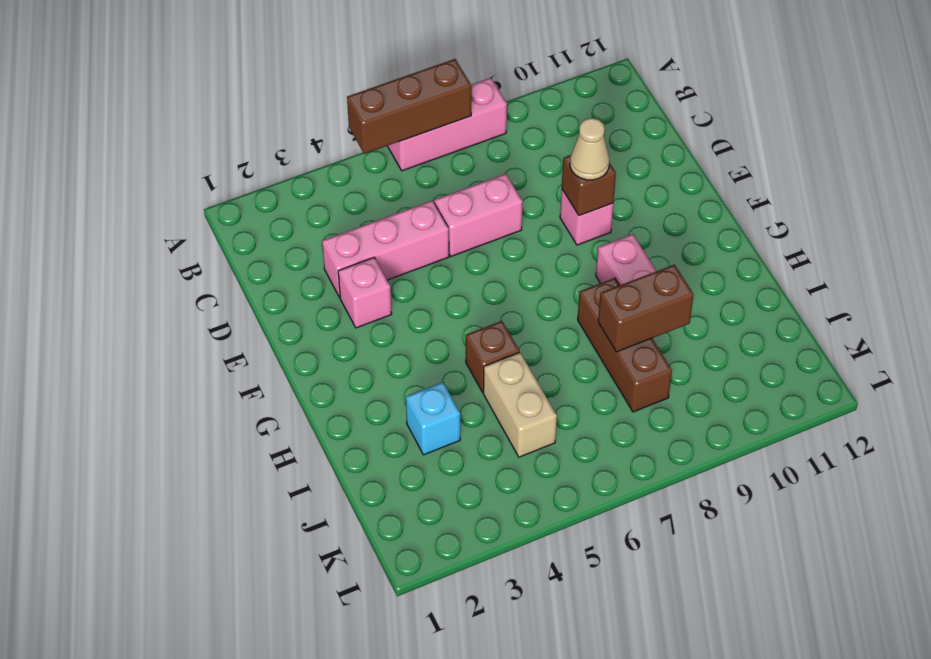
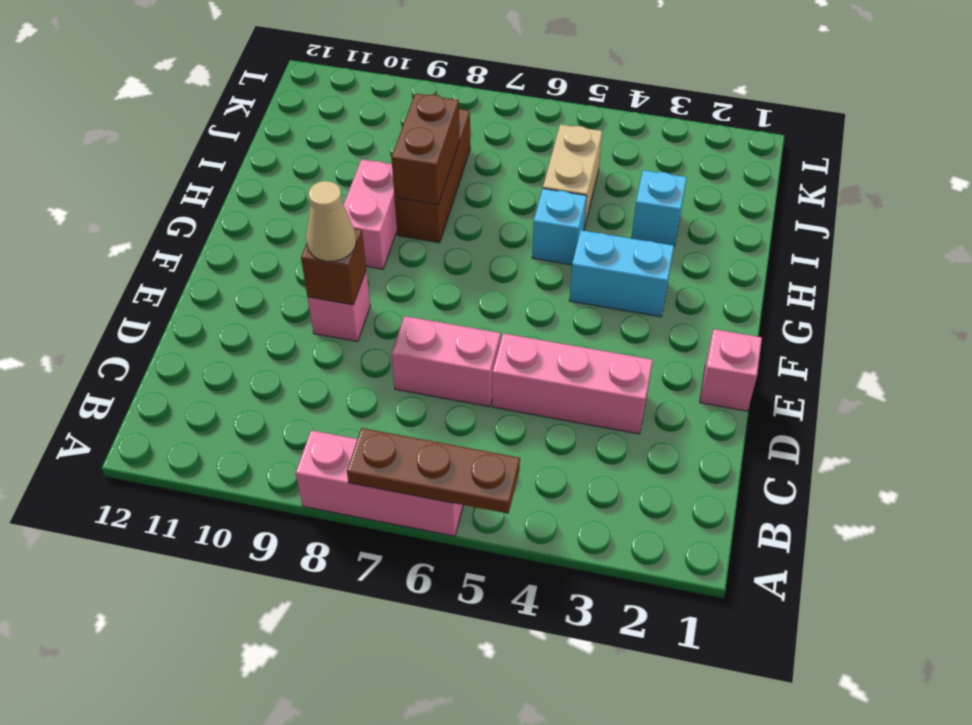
brown brick A5:A7 level 2 -> brown plate A5:A7 level 2
pink brick E3 level 1 -> pink brick E1 level 1
none -> cyan brick G3:G4 level 1
brown brick H5 level 1 -> cyan brick H5 level 1
brown brick I8:I9 level 2 -> brown brick H8:I8 level 2

